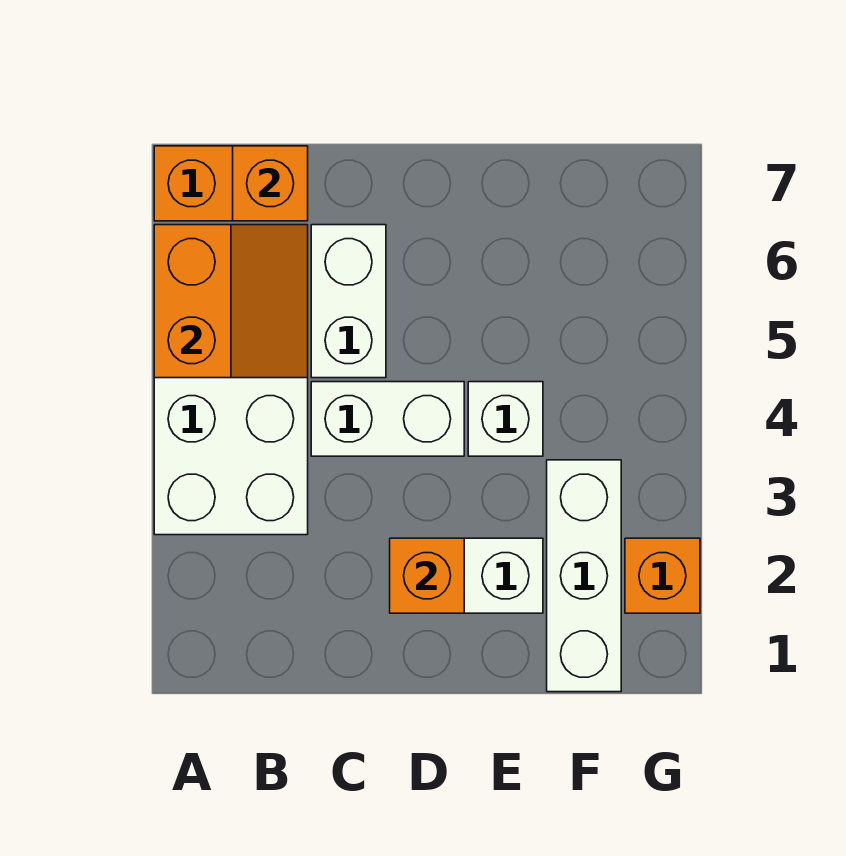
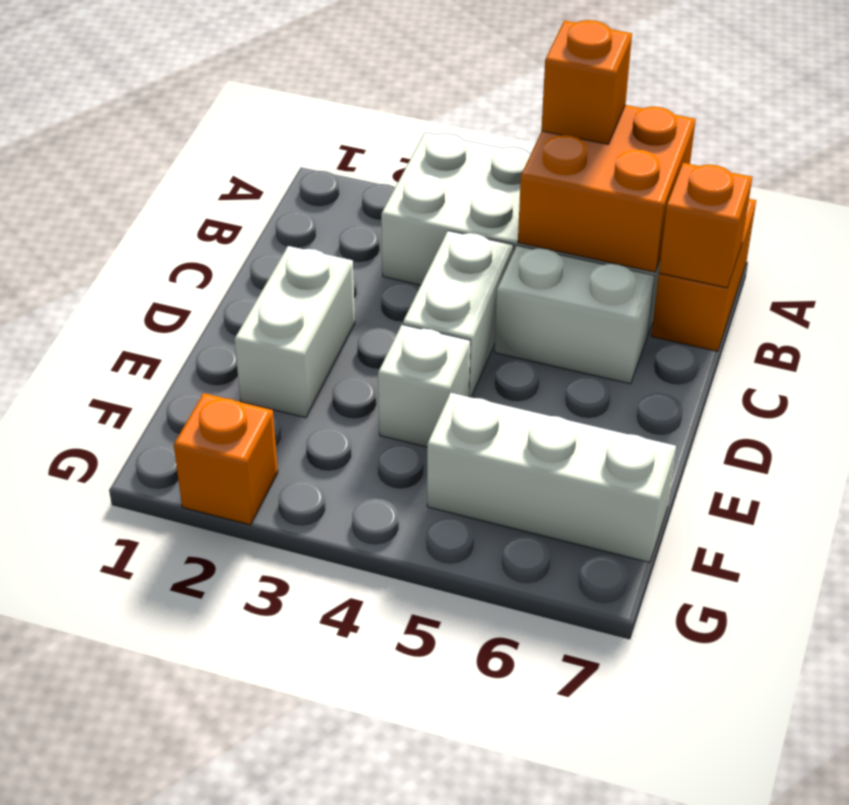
orange slope A5:B6 level 2 top A -> orange brick A5:B6 level 2
orange brick D2 level 2 -> orange brick A5 level 3
white brick F1:F3 level 1 -> white brick F5:F7 level 1

